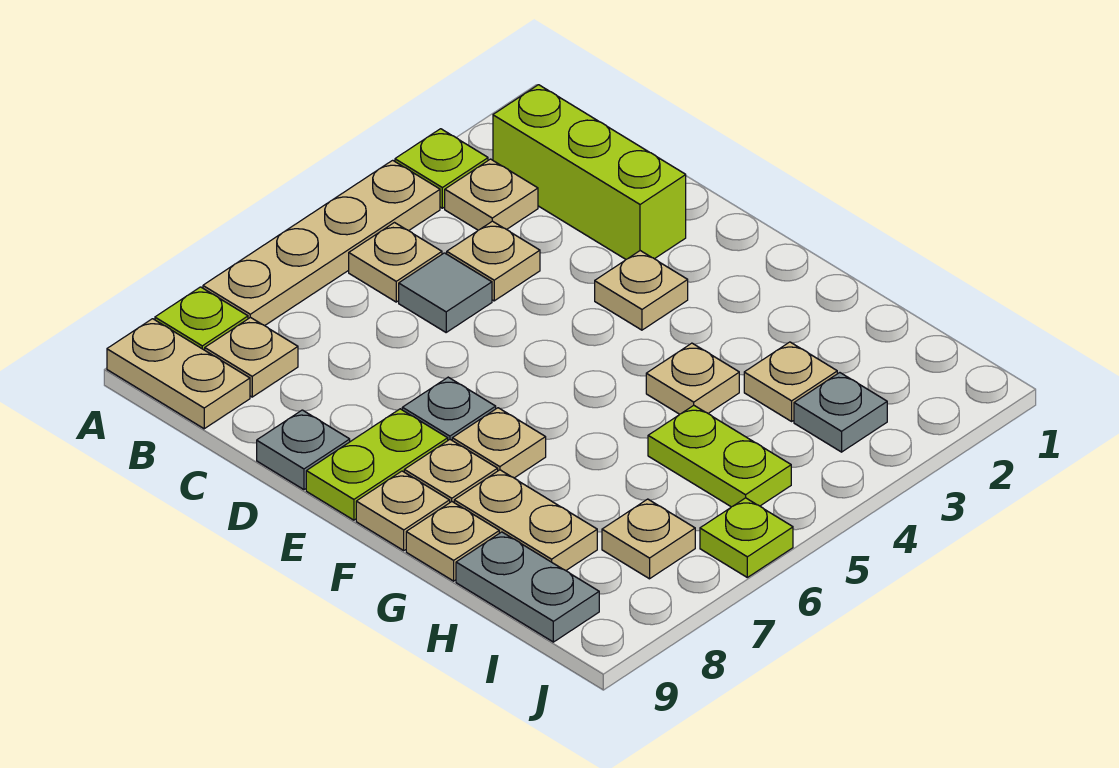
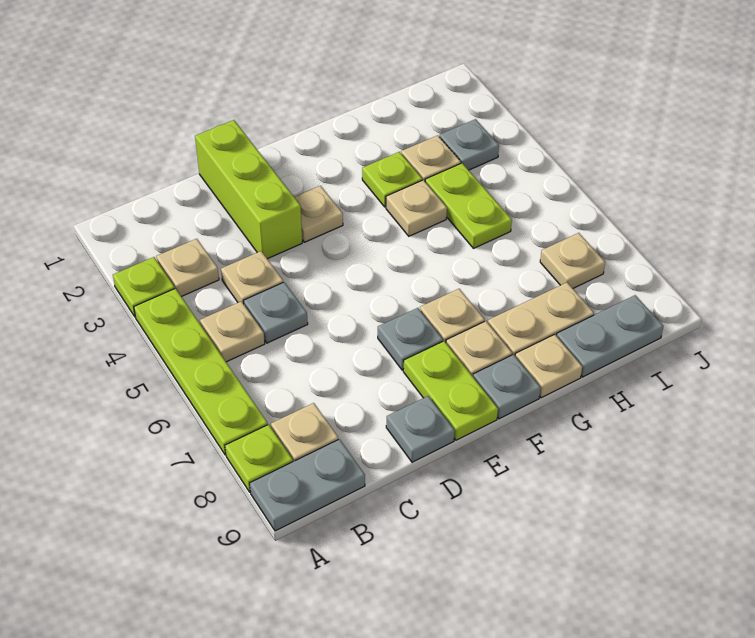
tan plate A4:A7 level 1 -> lime plate A4:A7 level 1
tan plate A9:B9 level 1 -> grey plate A9:B9 level 1
lime brick B2:D2 level 1 -> lime brick D1:D3 level 1
grey tile C5 level 1 -> grey plate C5 level 1
tan plate F9 level 1 -> grey plate F9 level 1
lime plate H5:I5 level 1 -> lime plate H4:H5 level 1
lime plate J6 level 1 -> lime plate G3 level 1

